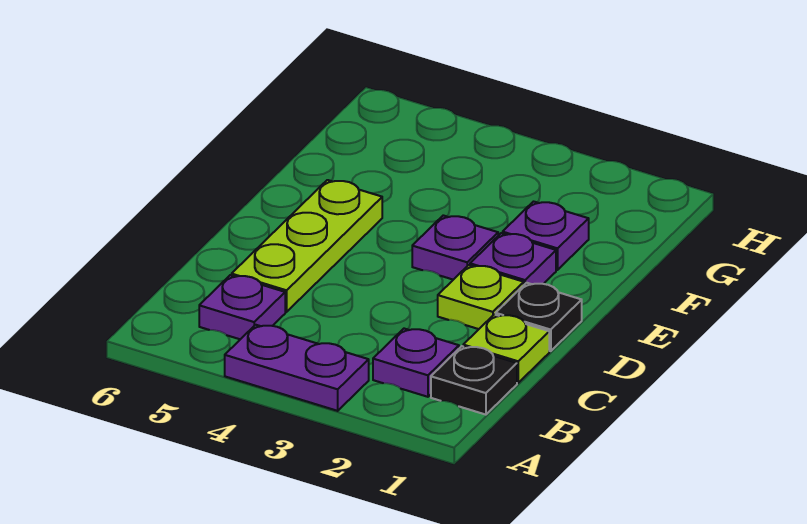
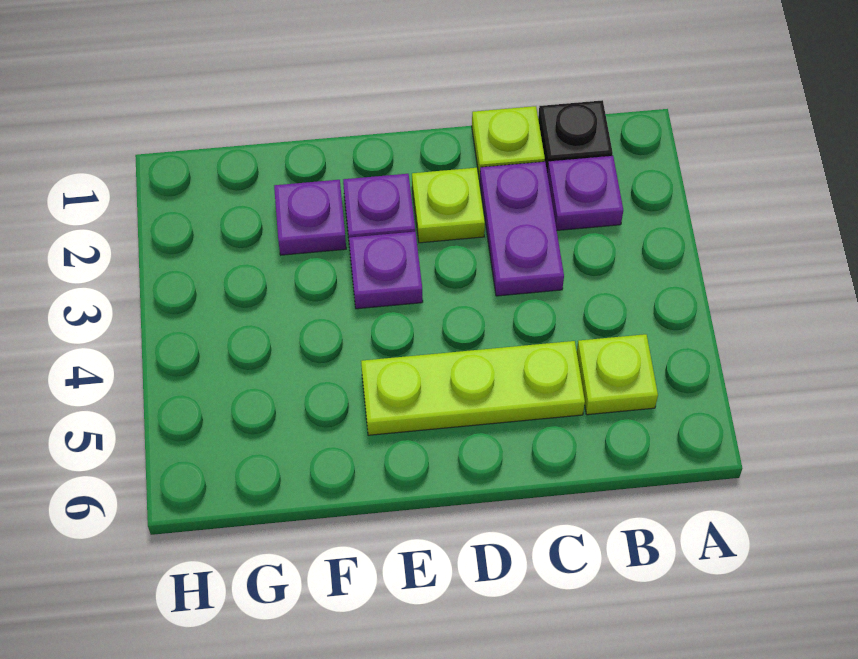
purple plate A3:A4 level 1 -> purple plate C2:C3 level 1
purple plate B5 level 1 -> lime plate B5 level 1
black plate D1 level 1 -> none

